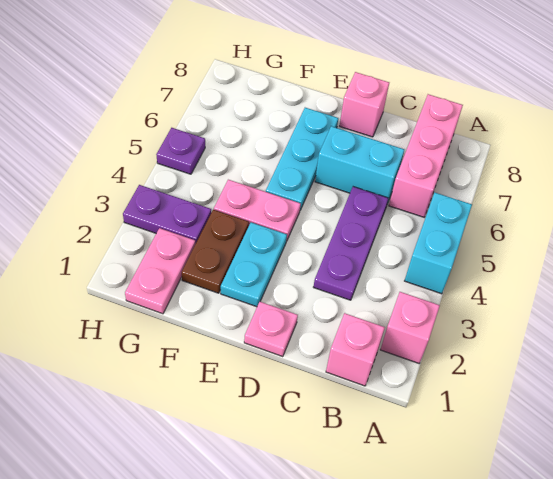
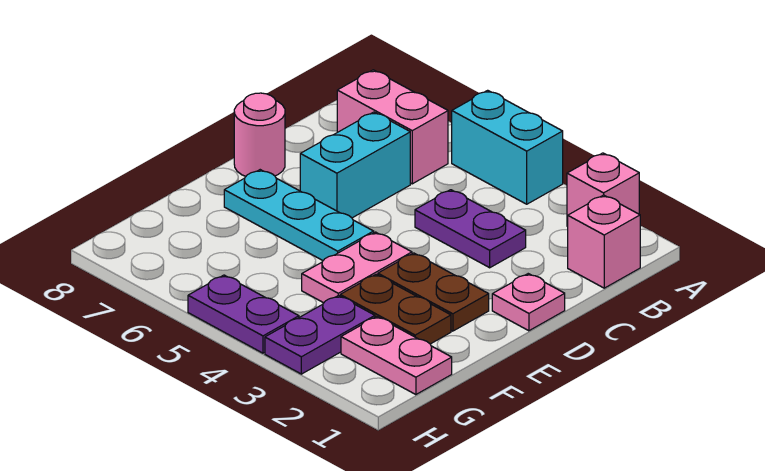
pink brick B6:B8 level 1 -> pink brick B6:B7 level 1
purple plate C3:C5 level 1 -> purple plate C3:C4 level 1
pink brick D8 level 1 -> pink round brick D8 level 1
cyan plate E2:E3 level 1 -> brown plate E2:E3 level 1
purple plate H5 level 1 -> purple plate H4:H5 level 1

